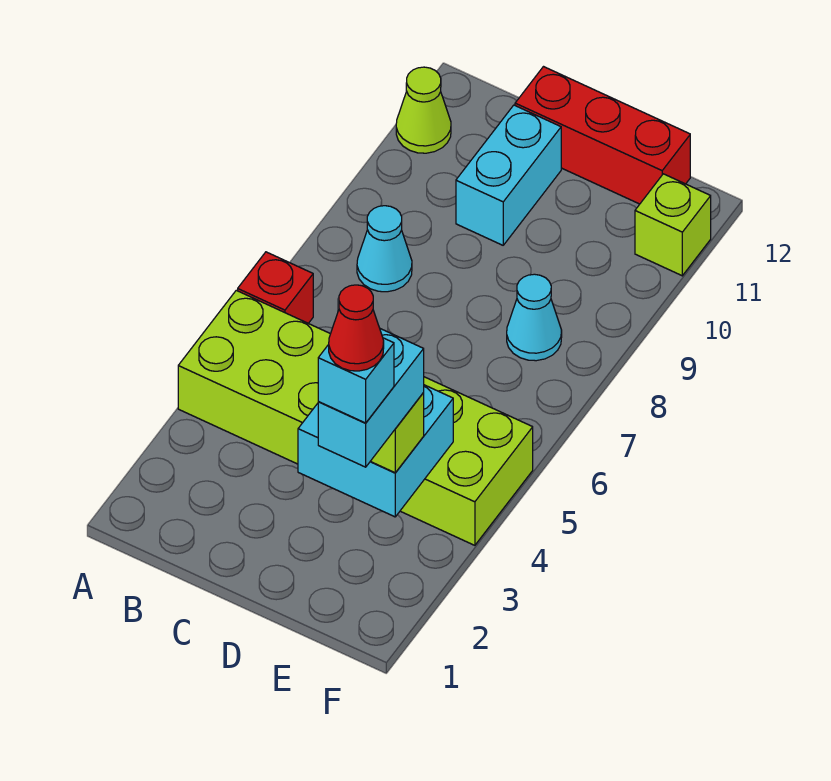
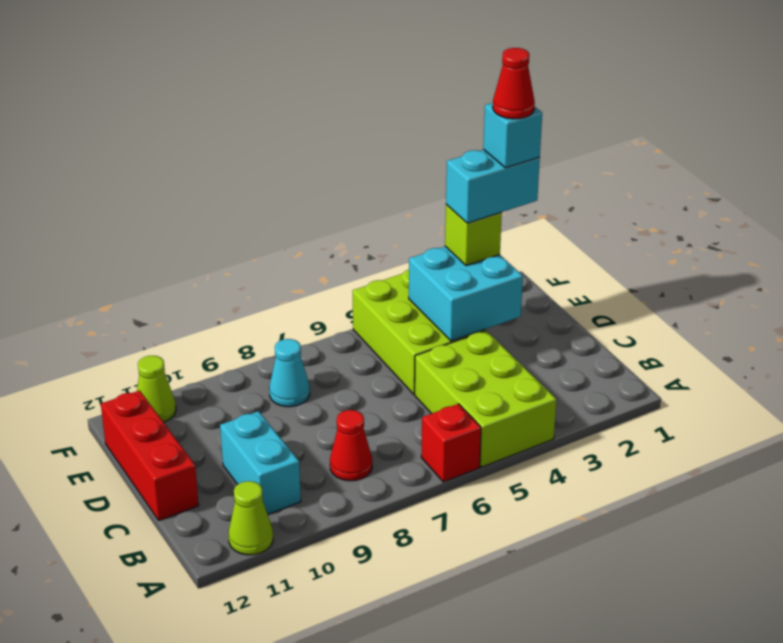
cyan cone B8 level 1 -> red cone B8 level 1
cyan brick C10:C11 level 1 -> cyan brick B10:C10 level 1
lime brick F11 level 1 -> lime cone F11 level 1

